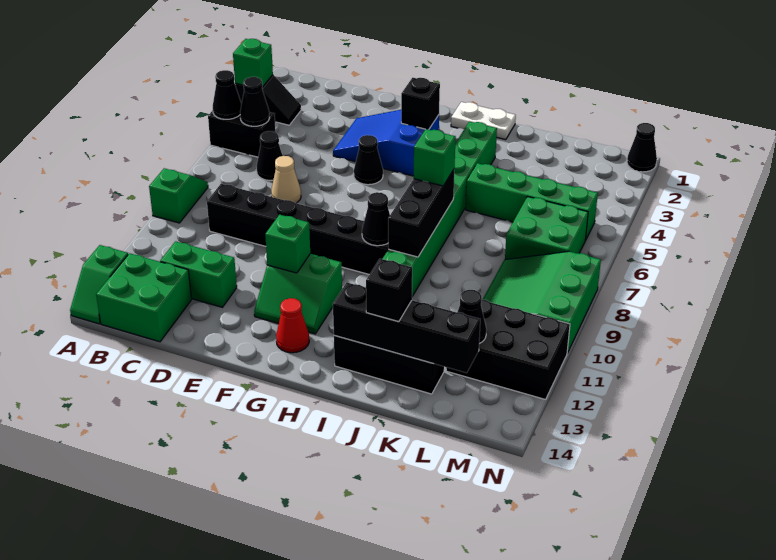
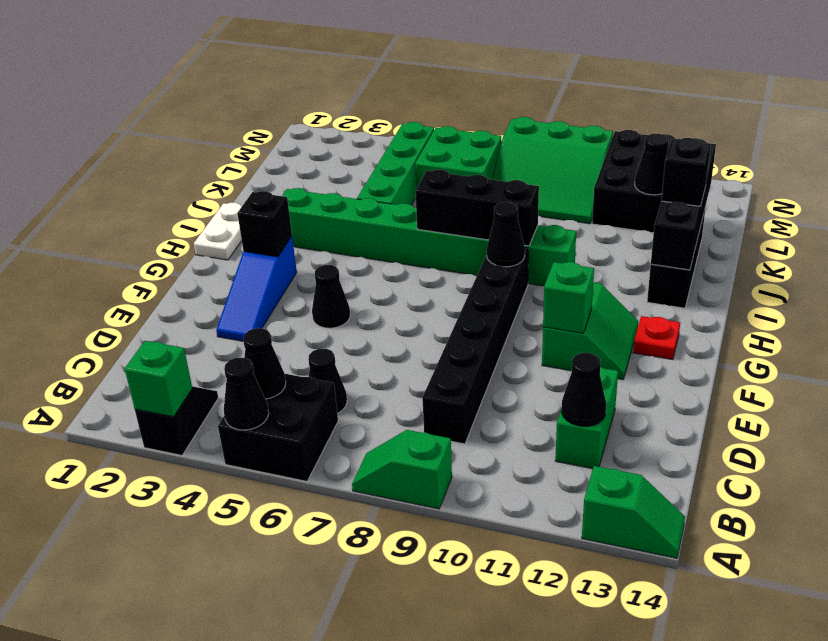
black brick A5:B5 level 1 -> black brick A5:B6 level 1
green brick B13:C14 level 1 -> none
tan cone D7 level 1 -> none
blue slope E3:G4 level 1 top G -> blue slope E3:G3 level 1 top G
red cone G13 level 1 -> red plate G13 level 1
green brick I7 level 3 -> none
black cone N1 level 1 -> black cone C12 level 2

